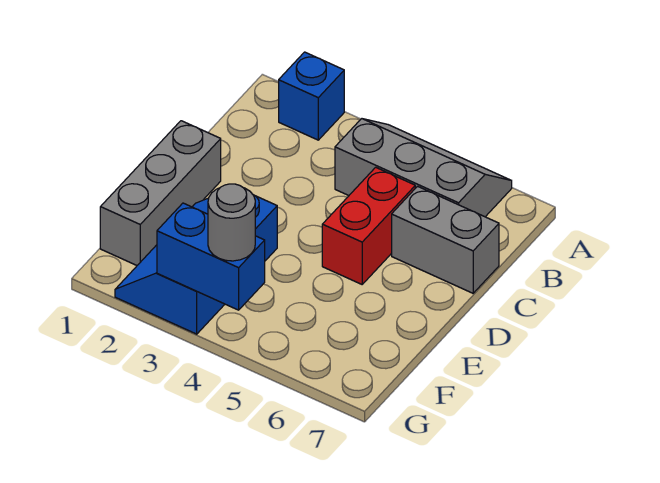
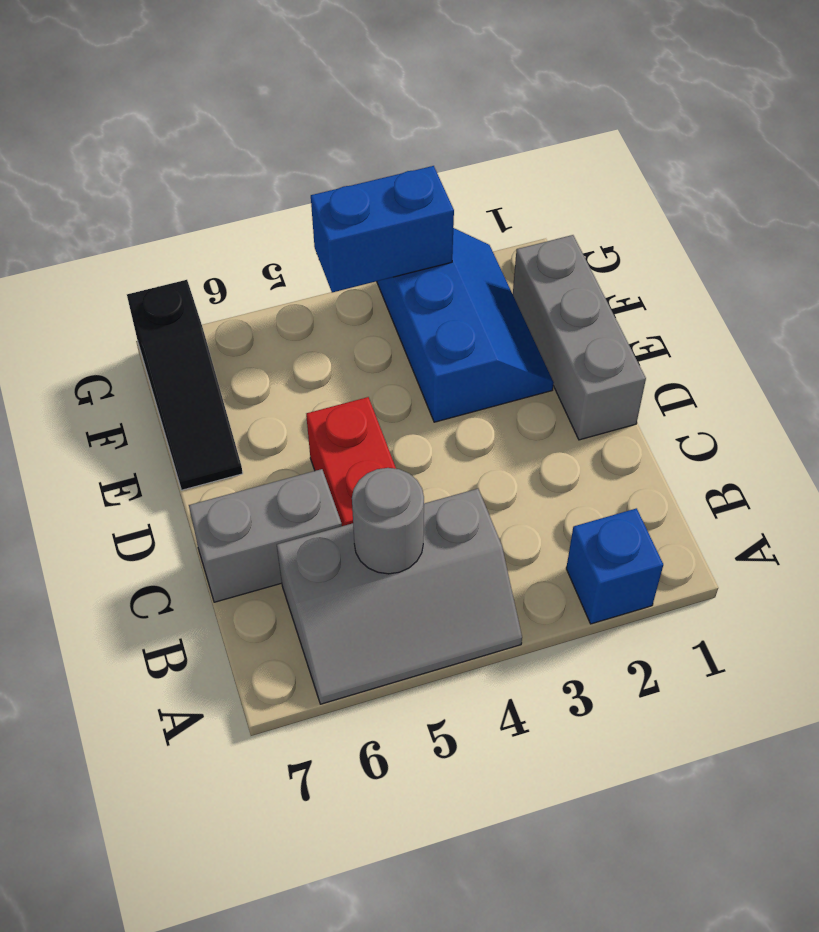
none -> black slope E7:G7 level 1 top G
grey round brick G4 level 3 -> grey round brick B5 level 2

